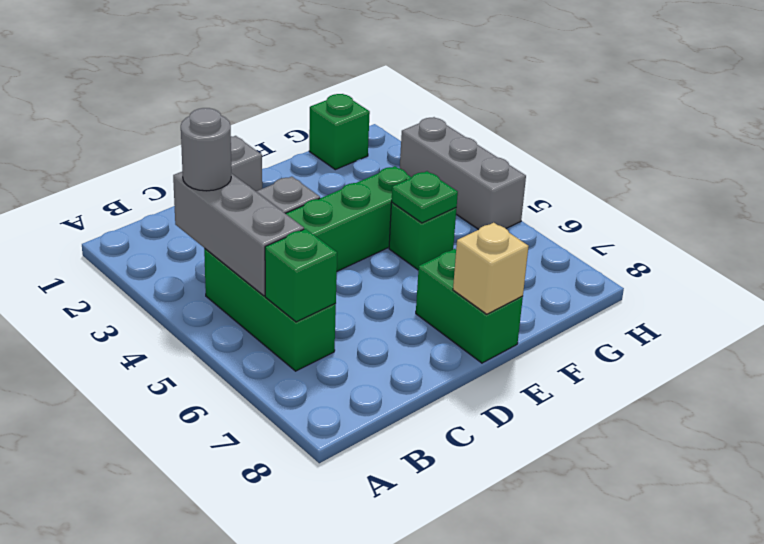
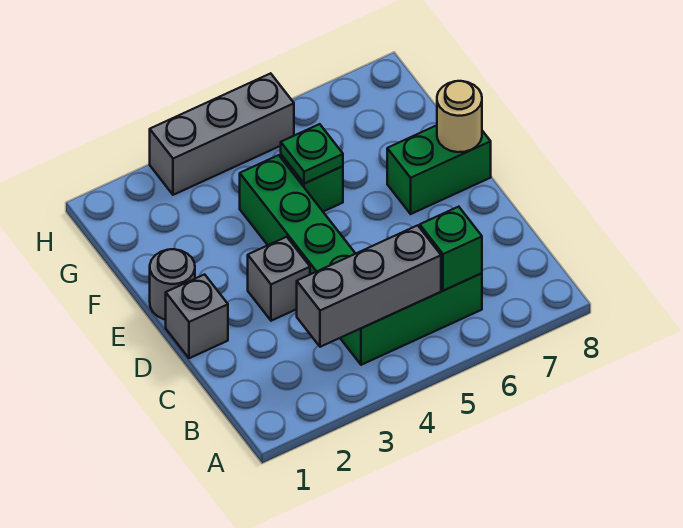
grey round brick B3 level 3 -> grey round brick E1 level 1
tan brick E8 level 2 -> tan round brick E8 level 2
green brick G1 level 1 -> none

